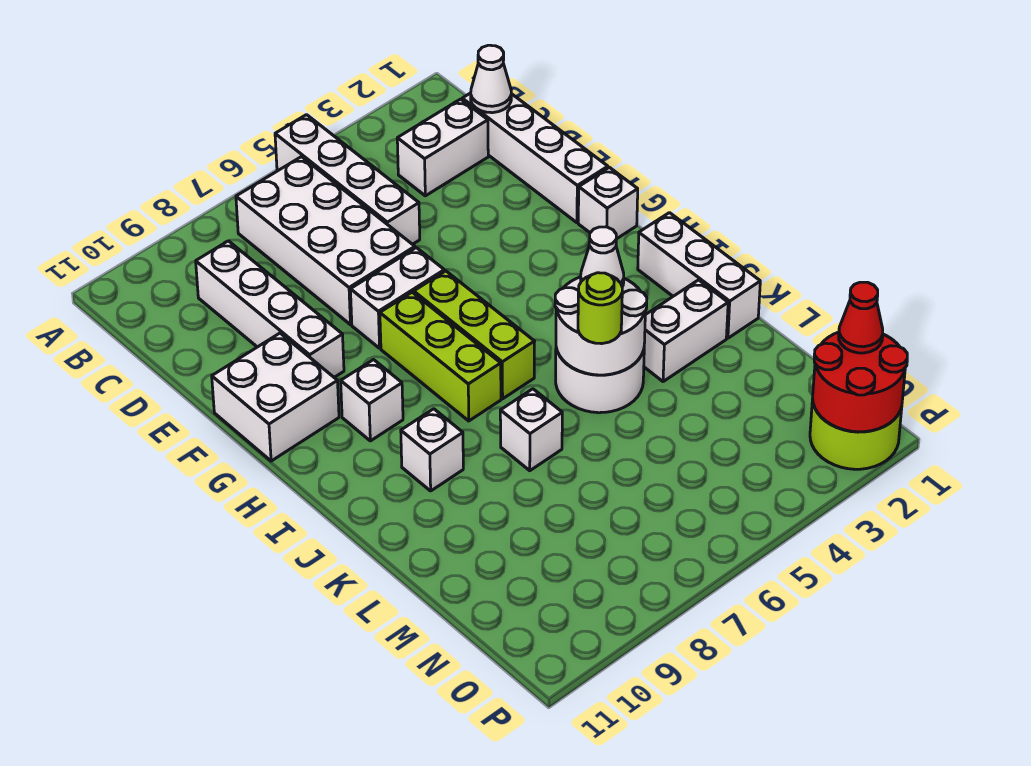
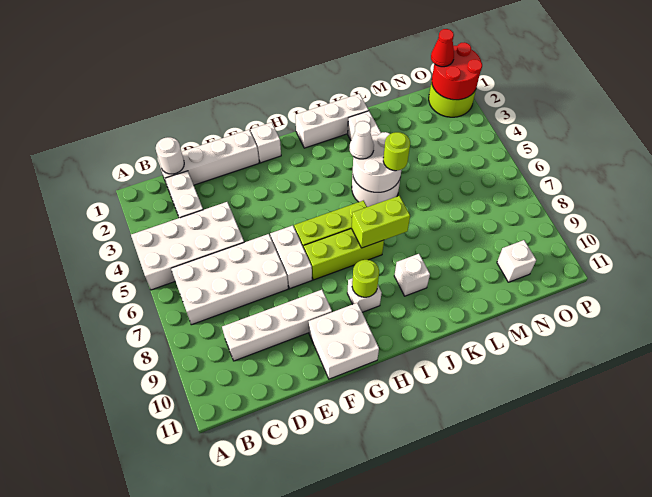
white brick A5:D5 level 1 -> white brick A4:D5 level 1
white cone C1 level 2 -> white round brick C1 level 2
none -> lime round brick H9 level 2
none -> lime brick I7:J7 level 2
white brick K7 level 1 -> white brick N10 level 1

